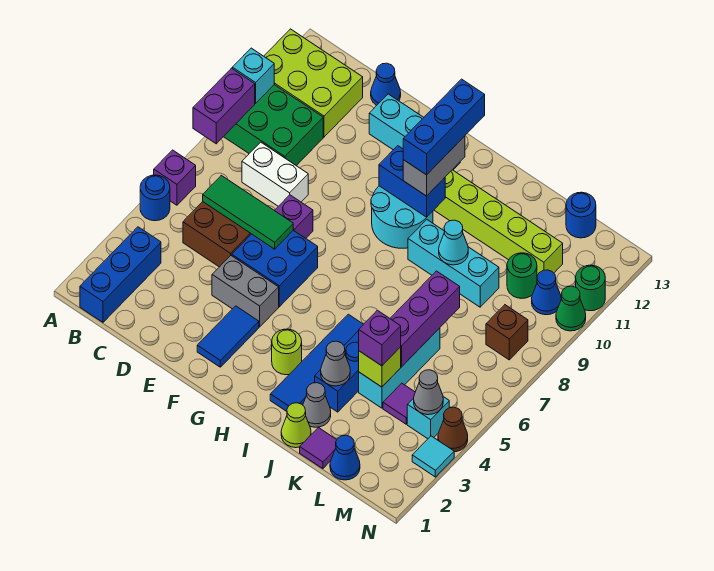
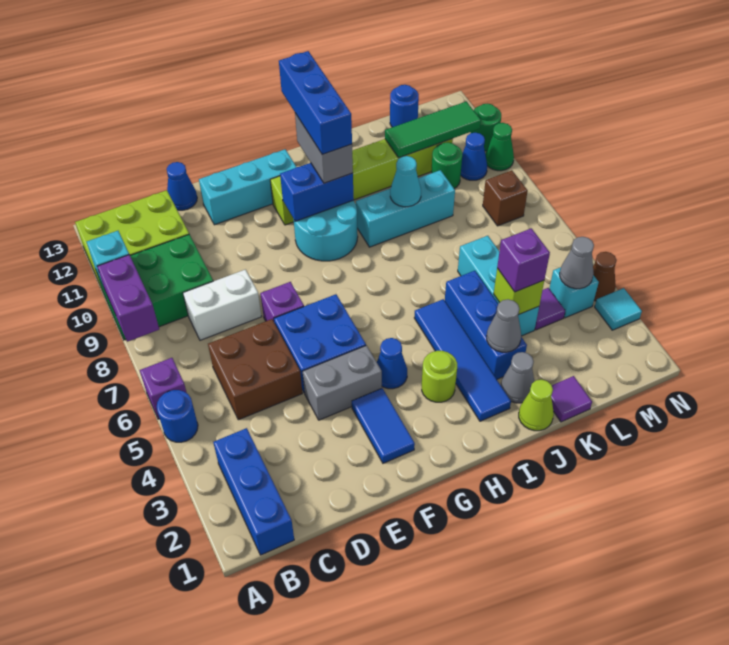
green tile C6:E6 level 2 -> green tile K11:M11 level 2
purple brick K5:K7 level 2 -> none
blue cone L1 level 1 -> blue cone G4 level 1

